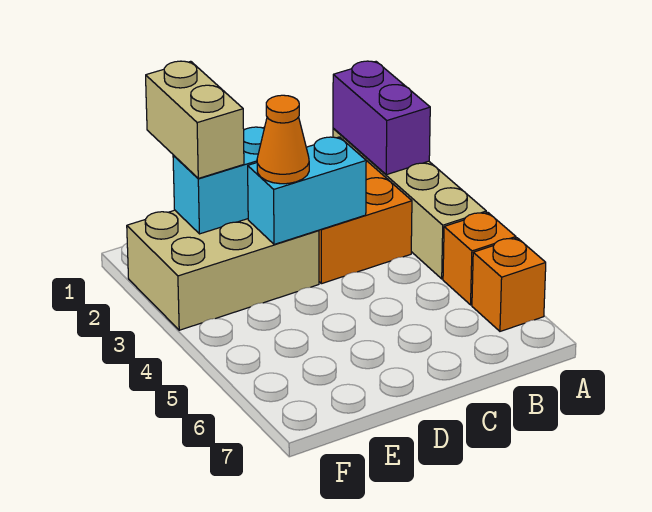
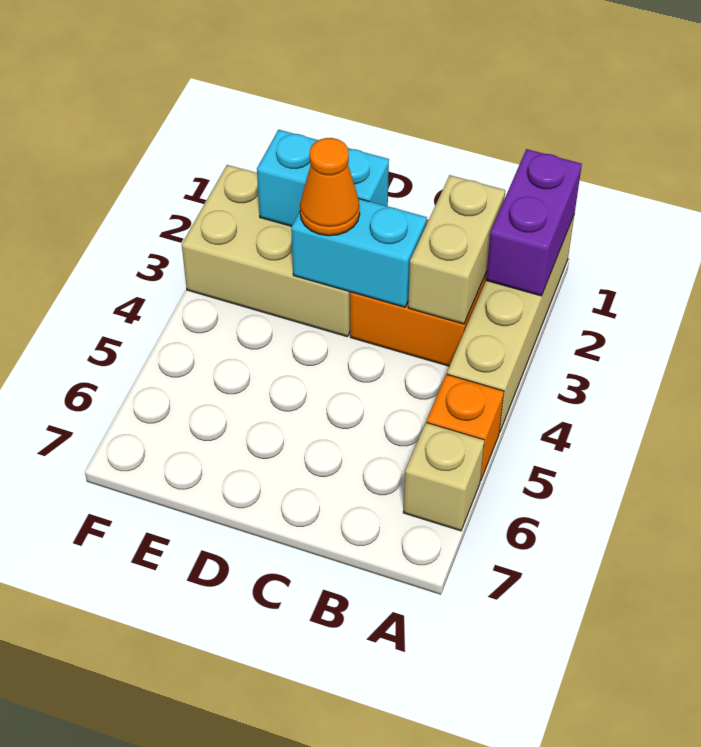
orange brick A6 level 1 -> tan brick A6 level 1
tan brick E1:E2 level 3 -> tan brick B2:B3 level 2

